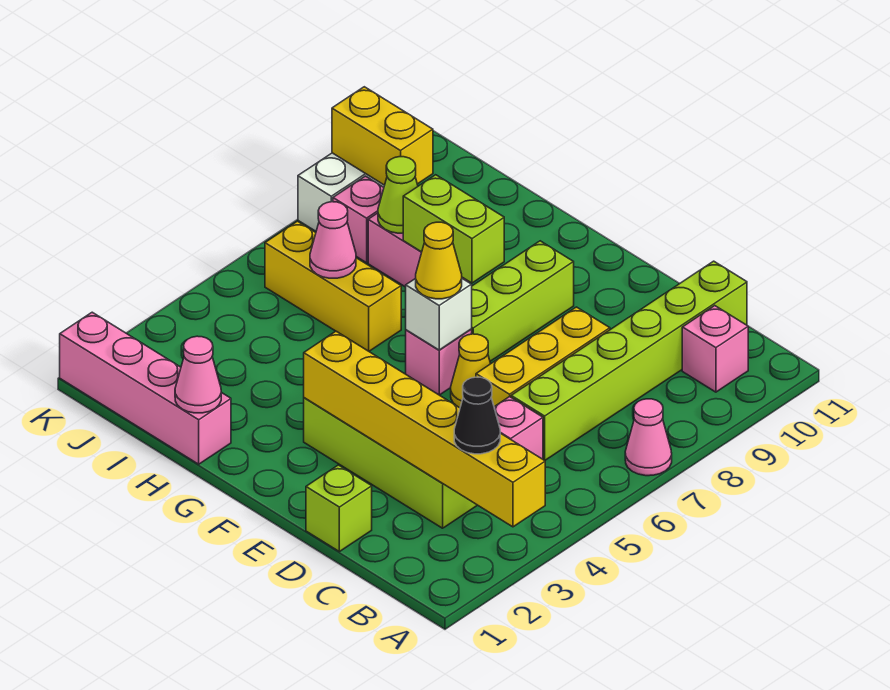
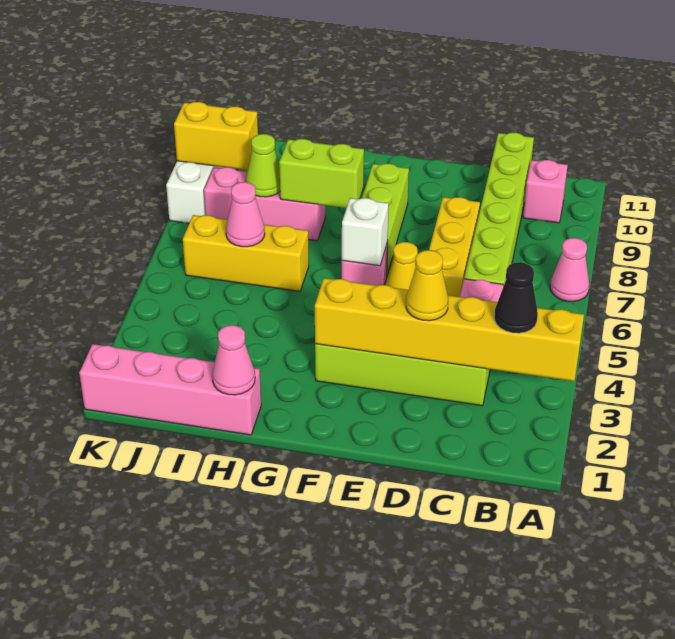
lime brick D1 level 1 -> none
yellow cone F6 level 3 -> yellow cone D3 level 3

